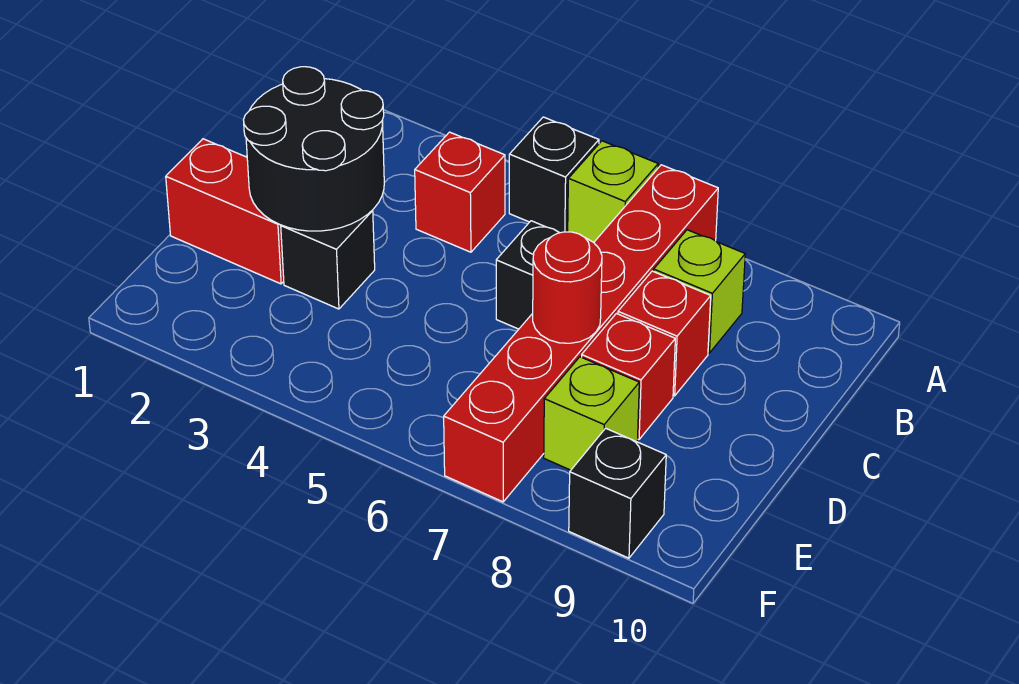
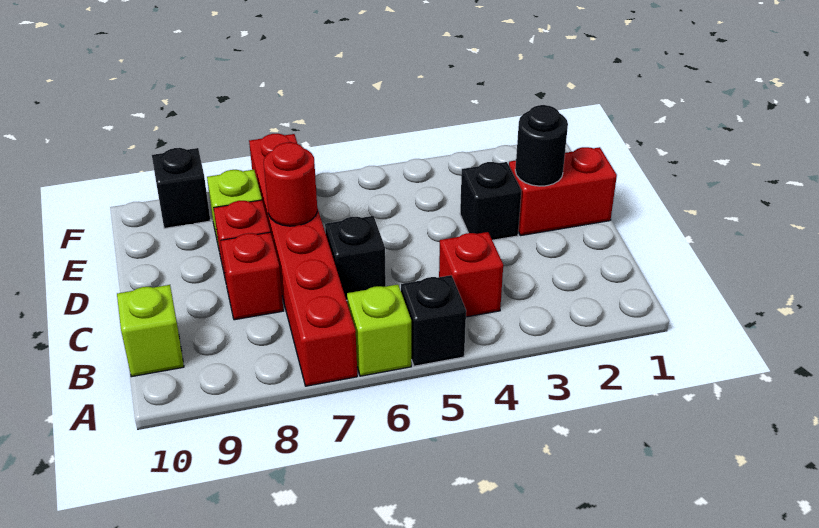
lime brick B8 level 1 -> lime brick B10 level 1
black round brick C2:D3 level 2 -> black round brick D2 level 2

